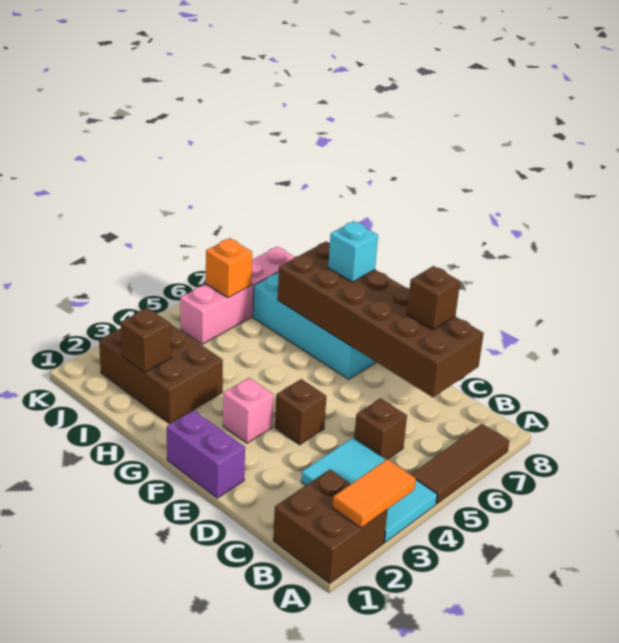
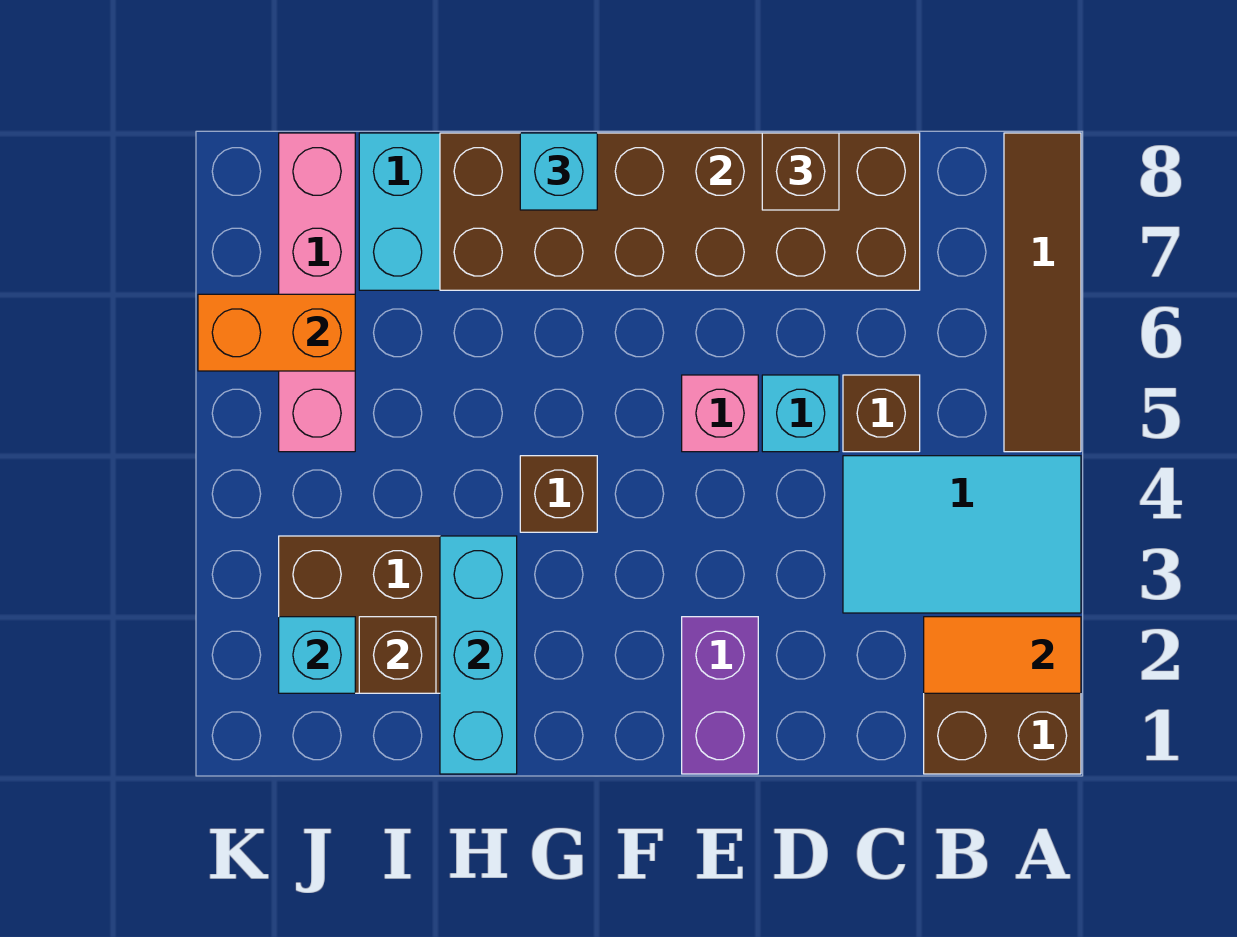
orange tile A2:A3 level 2 -> orange tile A2:B2 level 2
brown tile A5:A7 level 1 -> brown tile A5:A8 level 1
none -> cyan brick D5 level 1
purple brick E1:F1 level 1 -> purple brick E1:E2 level 1
brown brick E4 level 1 -> brown brick G4 level 1
pink brick F3 level 1 -> pink brick E5 level 1
none -> cyan brick H1:H3 level 2
none -> cyan brick J2 level 2
orange brick J6 level 2 -> orange brick J6:K6 level 2

